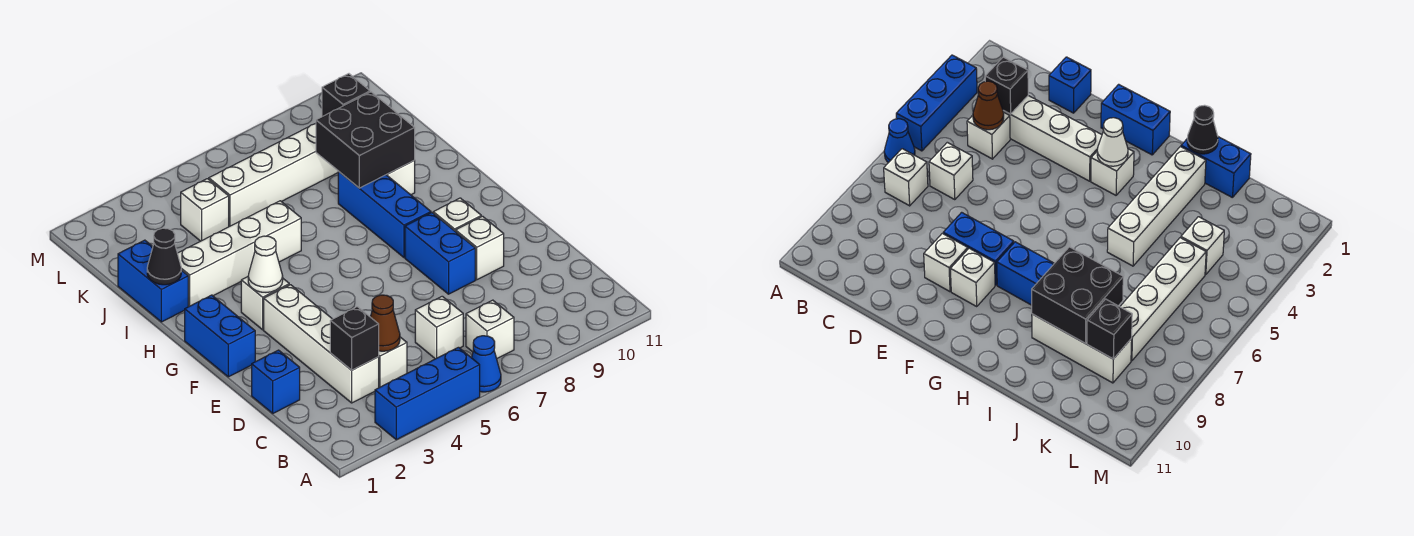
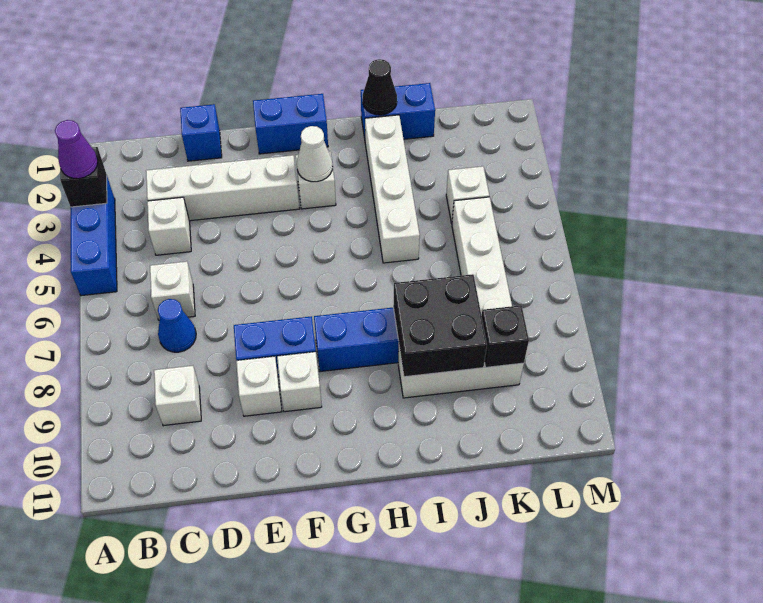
none -> purple cone A3 level 3
blue cone A6 level 1 -> blue cone C7 level 1
white brick B7 level 1 -> white brick C9 level 1
black brick C3 level 2 -> black brick A3 level 2
brown cone C4 level 2 -> none

